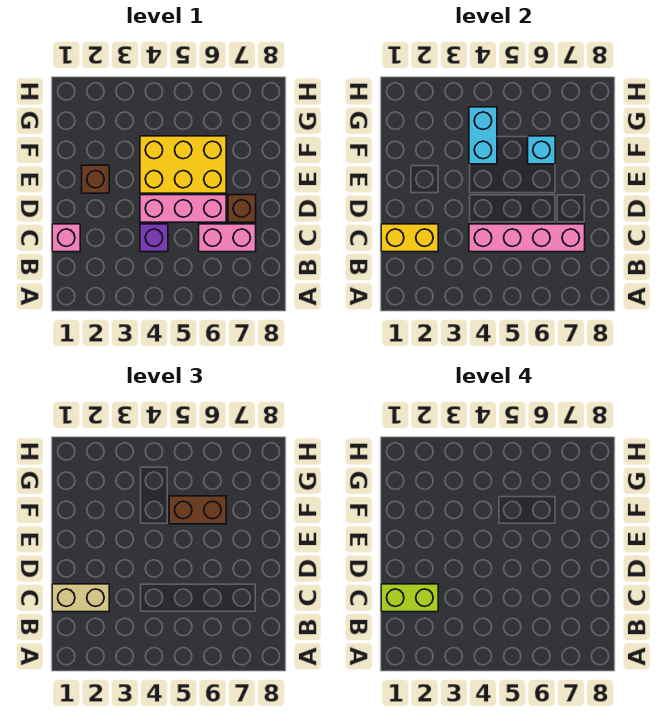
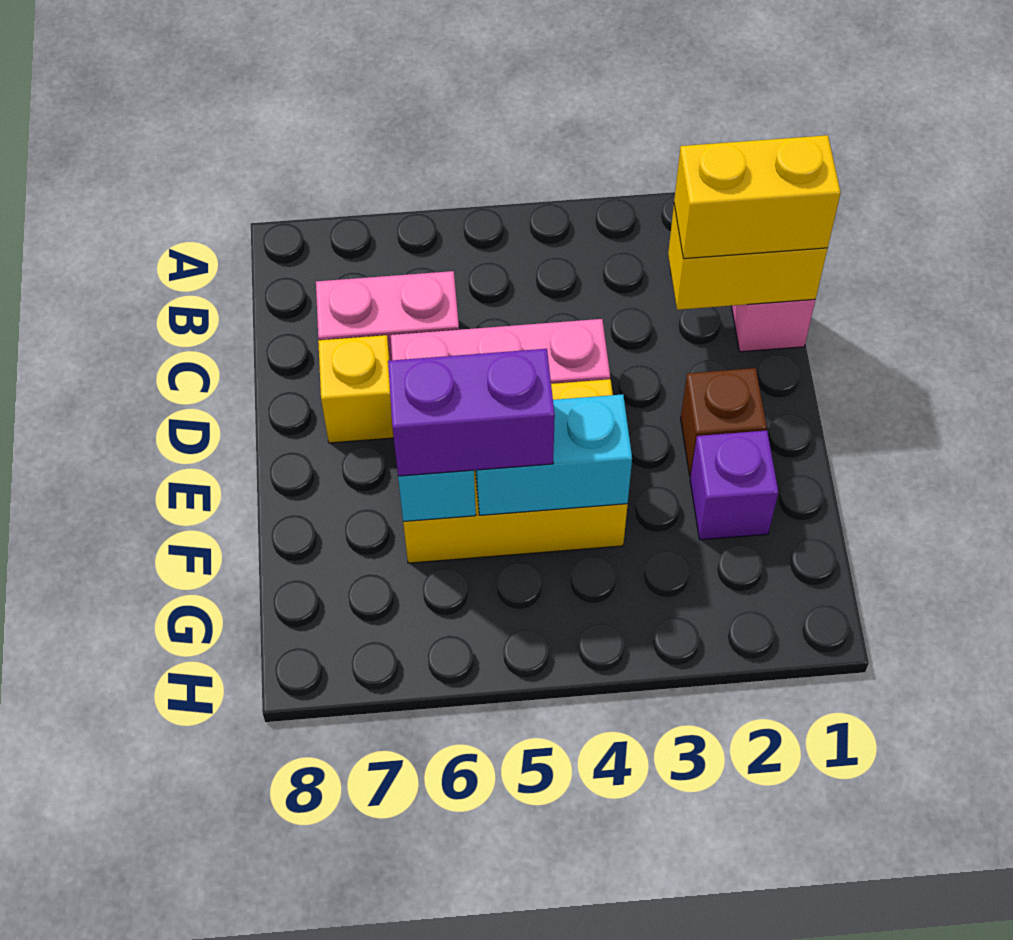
tan brick C1:C2 level 3 -> yellow brick C1:C2 level 3
lime brick C1:C2 level 4 -> none
purple brick C4 level 1 -> purple brick F2 level 1
pink brick C4:C7 level 2 -> none
brown brick D7 level 1 -> yellow brick D7 level 1
cyan brick F4:G4 level 2 -> cyan brick F4:F5 level 2
brown brick F5:F6 level 3 -> purple brick F5:F6 level 3

